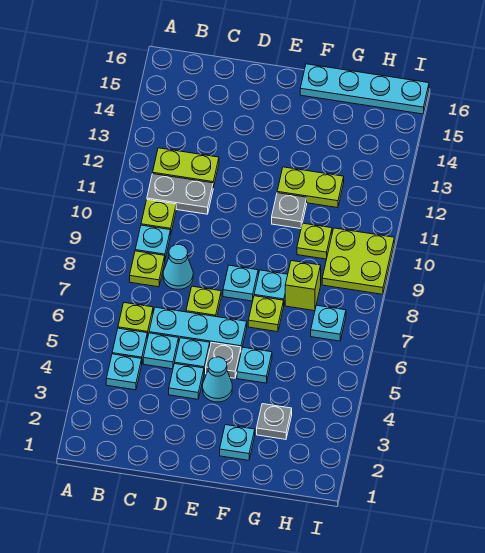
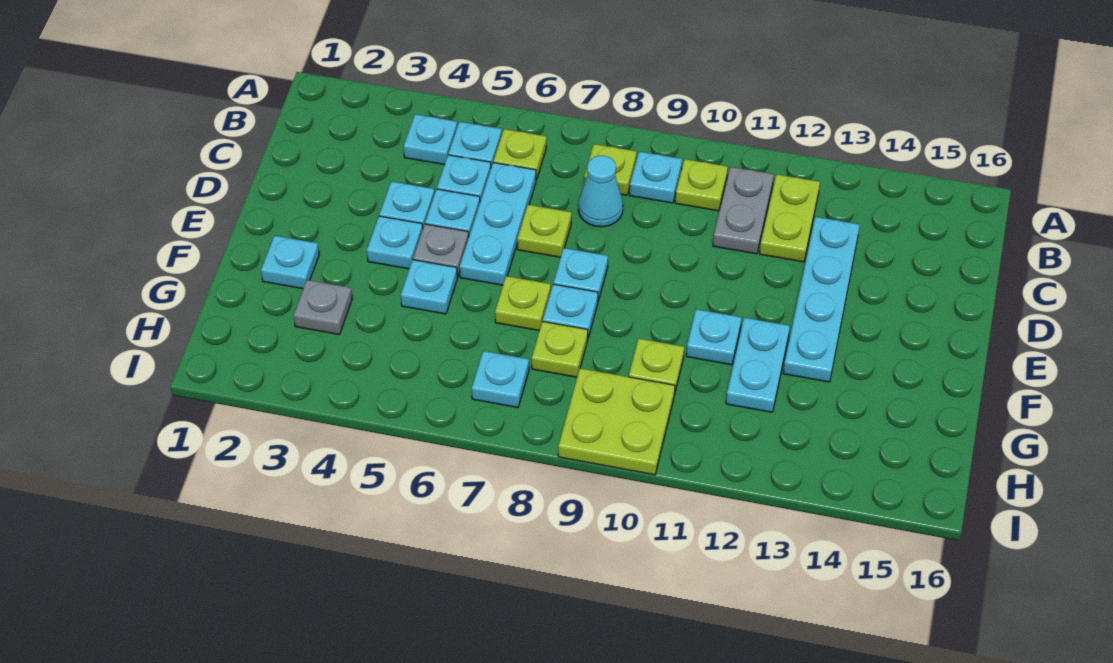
cyan cone E4 level 1 -> cyan plate E4 level 1
grey plate F11 level 1 -> cyan plate F11 level 1
lime plate F12:G12 level 1 -> cyan plate F12:G12 level 1
cyan plate F16:I16 level 1 -> cyan plate C13:F13 level 1
lime brick G8 level 1 -> lime plate G8 level 1

